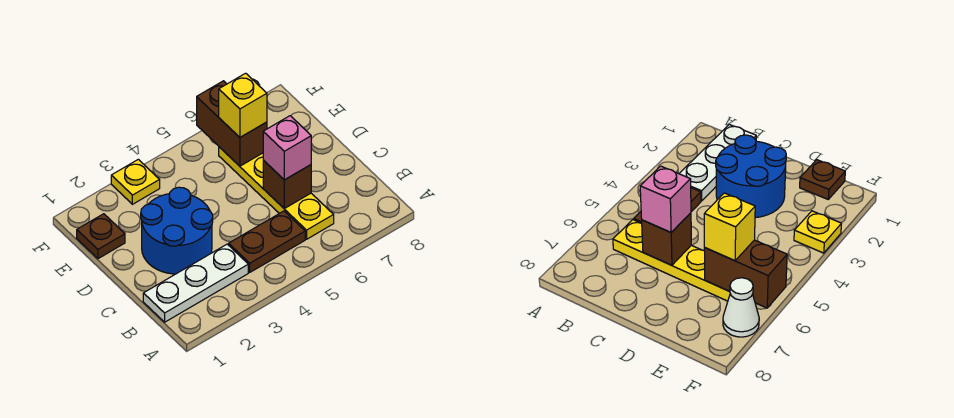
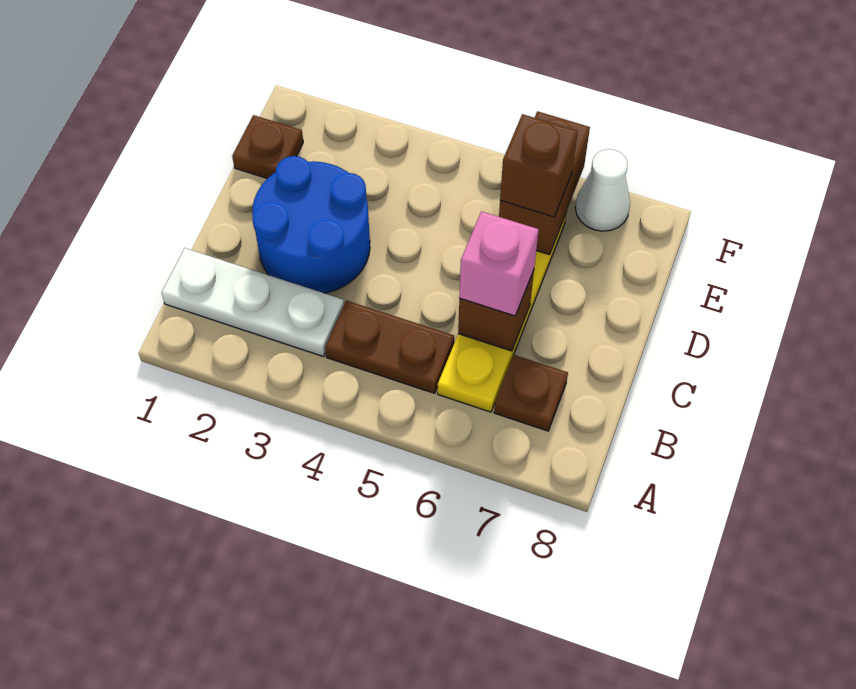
none -> brown plate B7 level 1
yellow brick E6 level 3 -> brown brick E6 level 3
yellow plate F3 level 1 -> none

